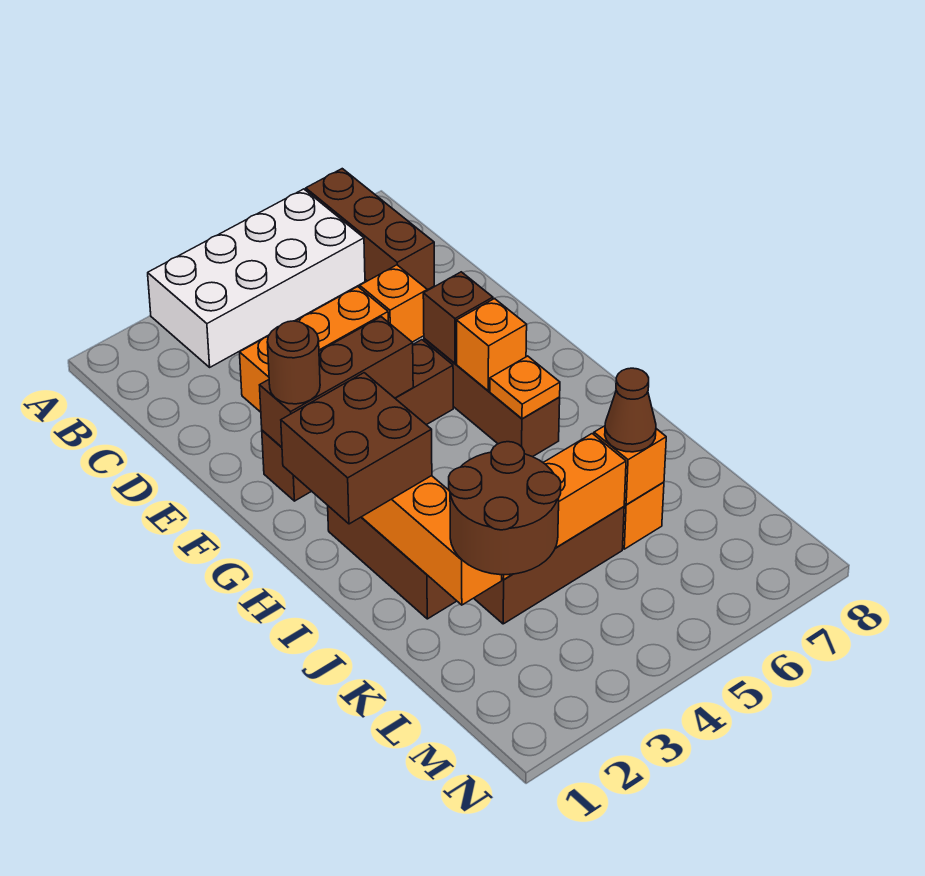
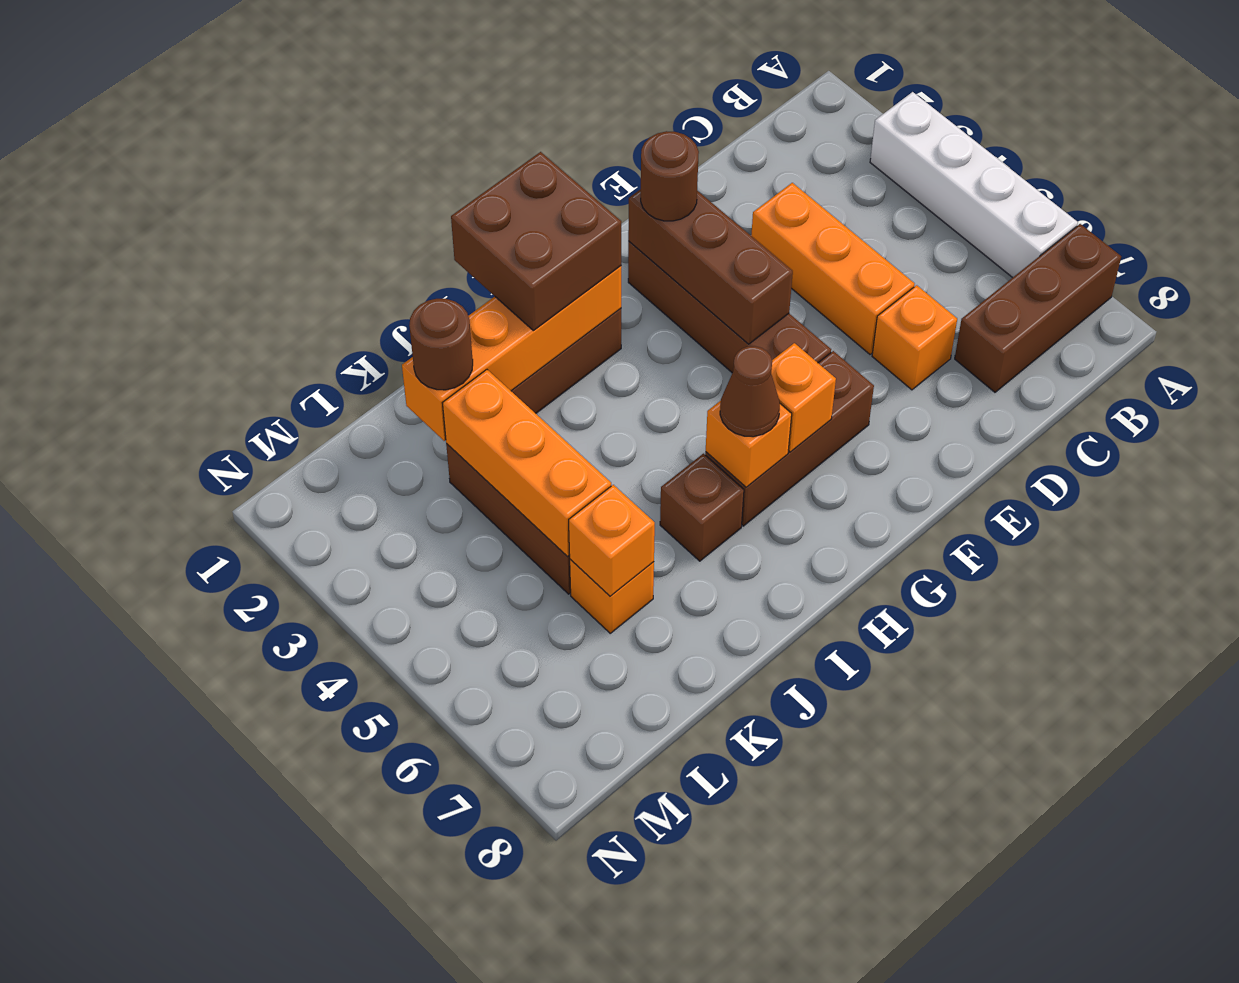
white brick A3:B6 level 1 -> white brick A3:A6 level 1
brown brick F6 level 2 -> brown brick I6 level 1
orange plate H6 level 2 -> orange brick H6 level 2
brown round brick K2:L3 level 3 -> brown round brick K2 level 3
brown cone K6 level 3 -> brown cone H6 level 3

